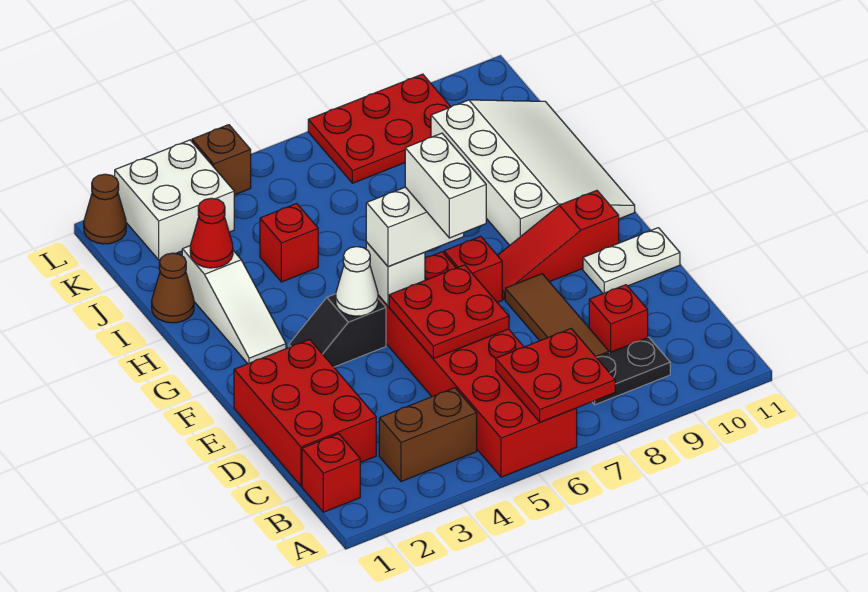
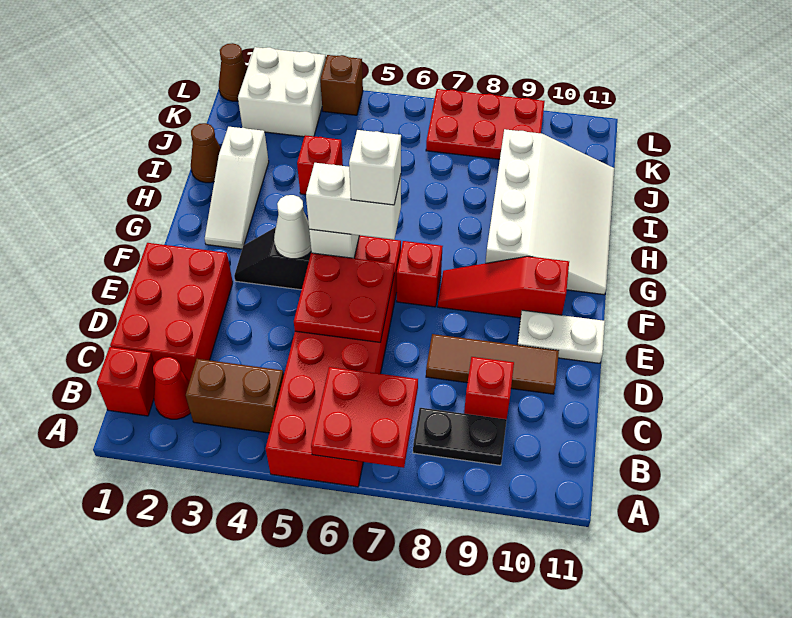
brown tile C8:E8 level 1 -> brown tile D8:D10 level 1
white brick E6:F6 level 4 -> white brick F6 level 4
red cone I2 level 2 -> red cone B2 level 1

